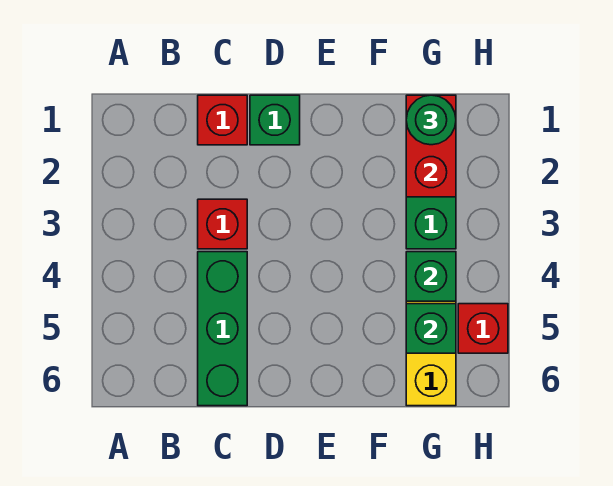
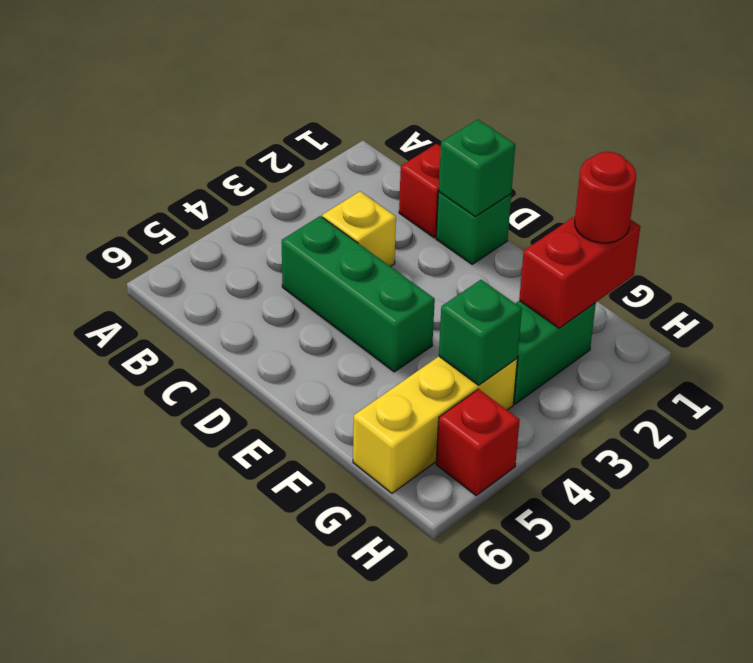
red brick C3 level 1 -> yellow brick C3 level 1
green brick C4:C6 level 1 -> green brick C4:E4 level 1
green round brick G1 level 3 -> red round brick G1 level 3
green brick G5 level 2 -> green brick D1 level 2

